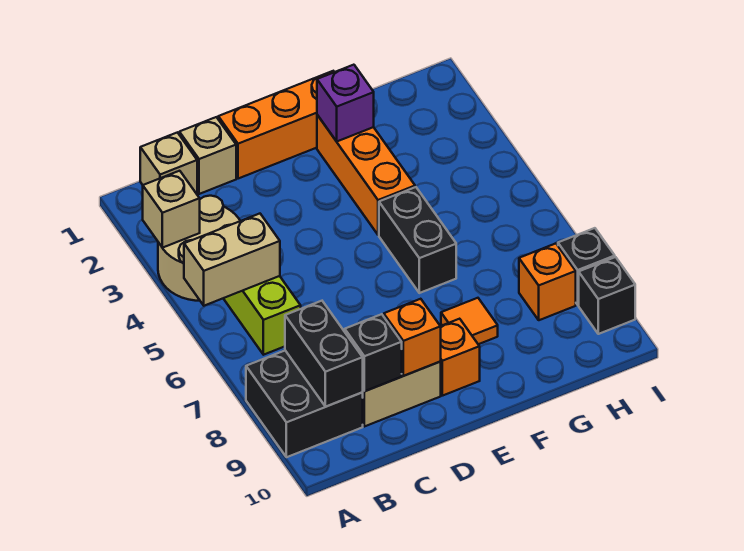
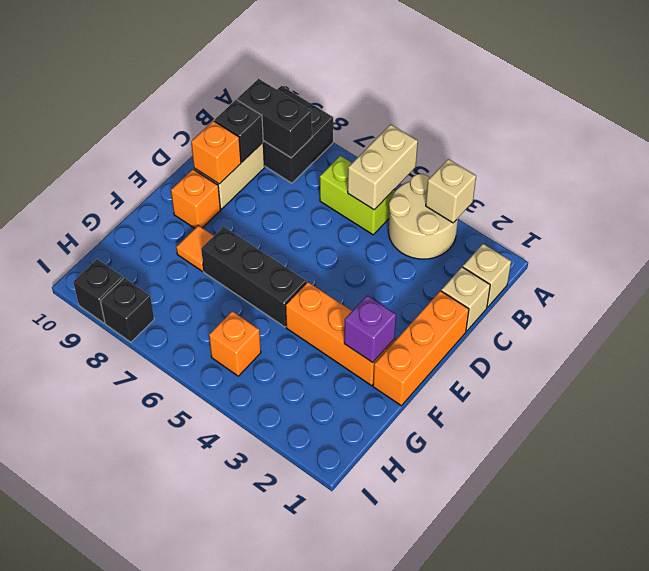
black brick F5:F6 level 1 -> black brick F5:F7 level 1
orange brick H8 level 1 -> orange brick H5 level 1

